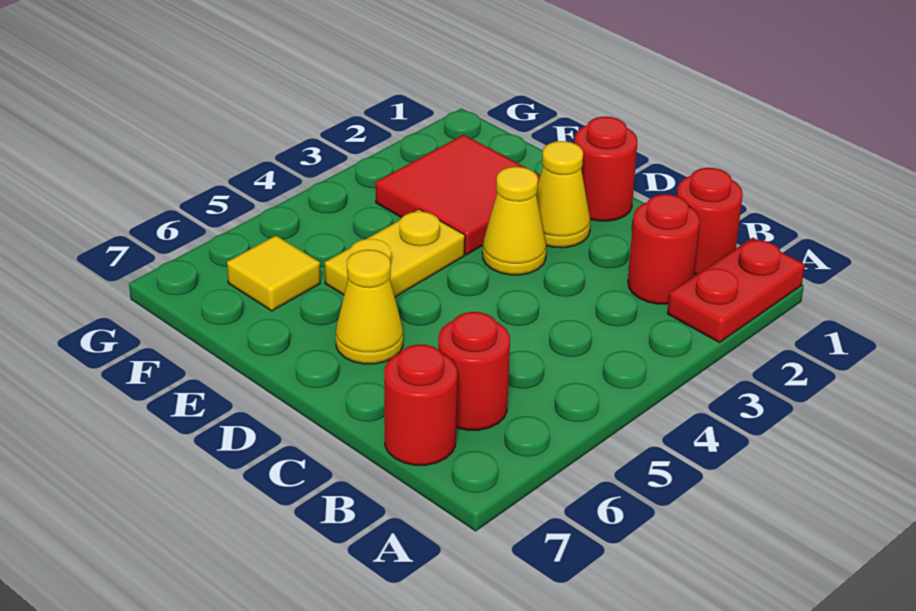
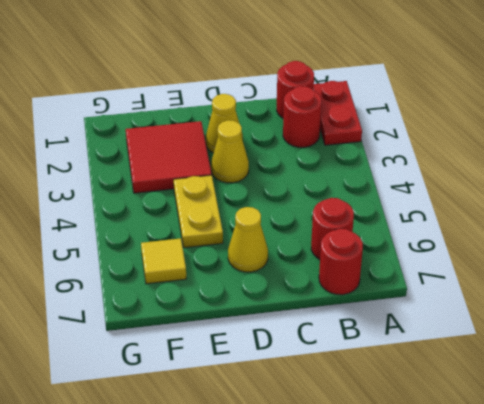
red round brick D1 level 1 -> none

